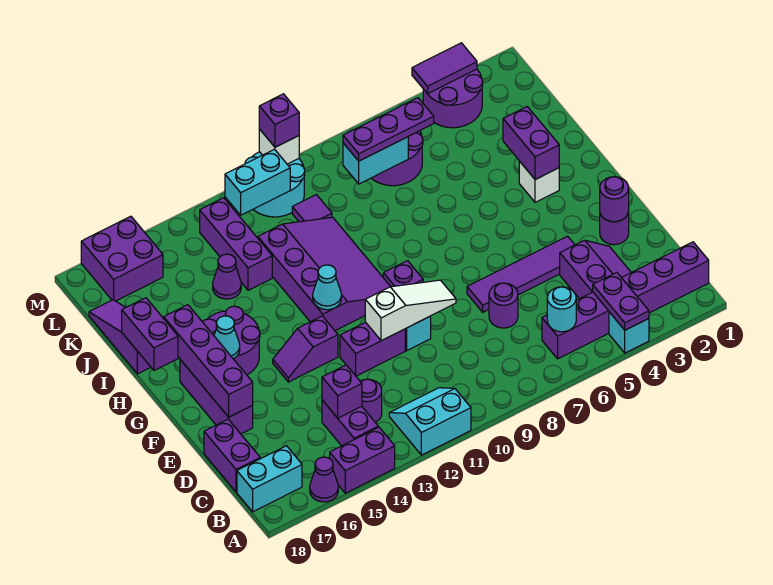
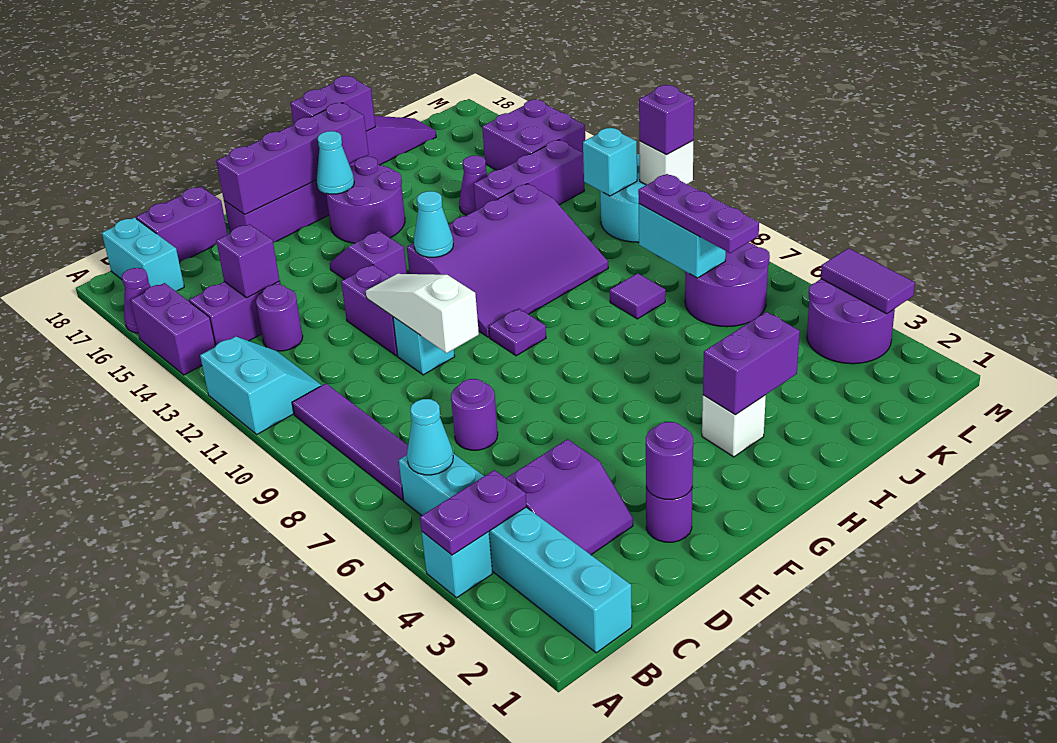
purple brick B1:B6 level 1 -> cyan brick B1:B6 level 1
cyan round brick B6 level 2 -> cyan cone B6 level 2
purple tile E4:E7 level 1 -> purple tile B7:B10 level 1
white slope E9:E11 level 2 top 11 -> white slope E9:E11 level 2 top 9
purple tile K10 level 1 -> purple tile J8 level 1
cyan brick L11:L12 level 2 -> cyan brick L11 level 2
purple brick L16:M17 level 1 -> purple brick L14:M15 level 1

